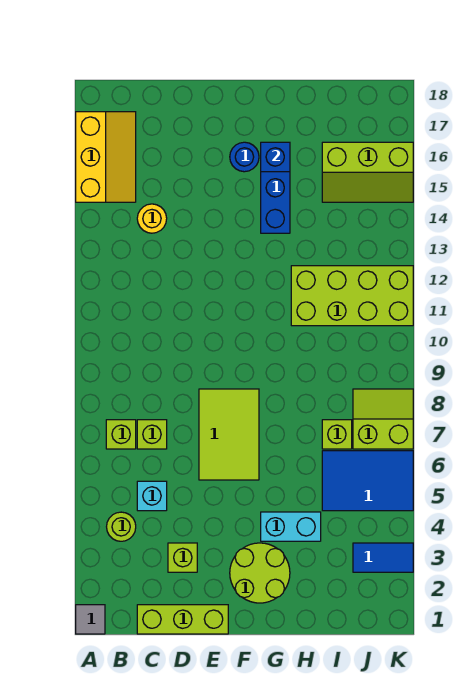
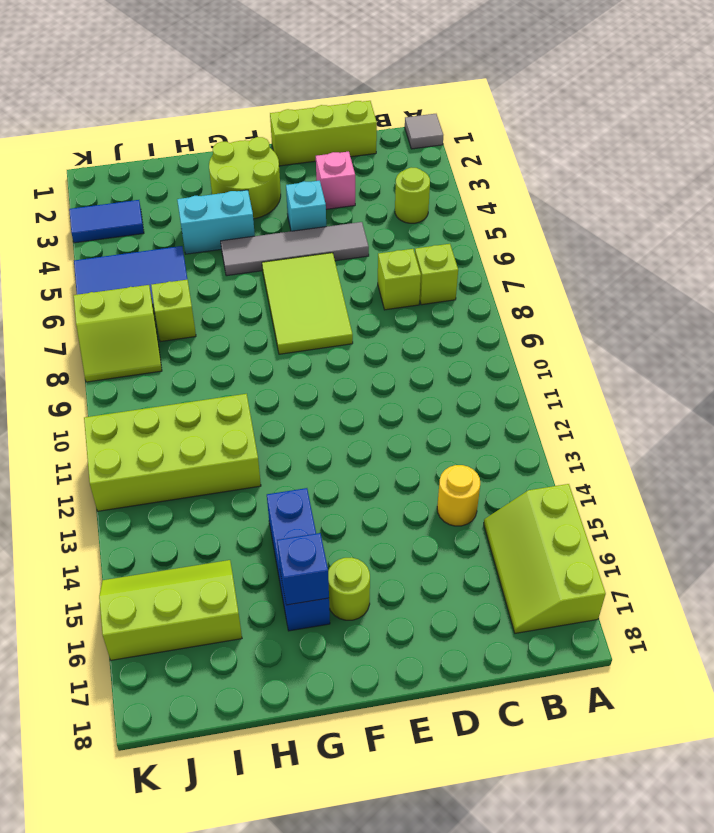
yellow slope A15:B17 level 1 top A -> lime slope A15:B17 level 1 top A
cyan brick C5 level 1 -> cyan brick E4 level 1
lime brick D3 level 1 -> pink brick D3 level 1
none -> grey tile D5:G5 level 1
blue round brick F16 level 1 -> lime round brick F16 level 1

